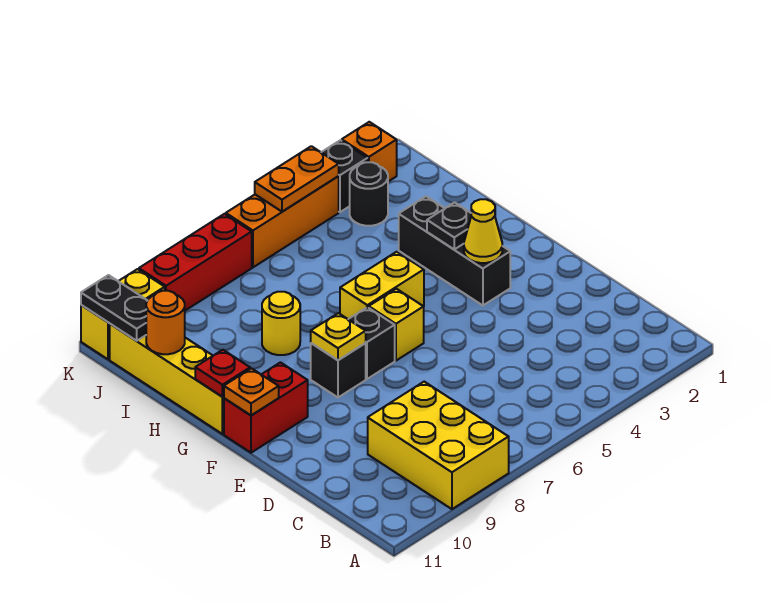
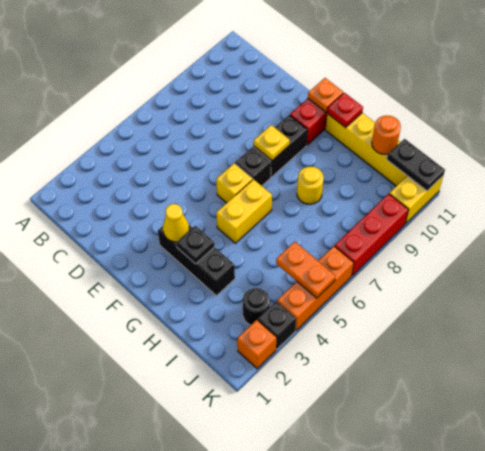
yellow brick A8:C9 level 1 -> none
black brick F8 level 1 -> black brick F8:F9 level 1
orange plate K4:K5 level 2 -> orange plate J5:K5 level 2

